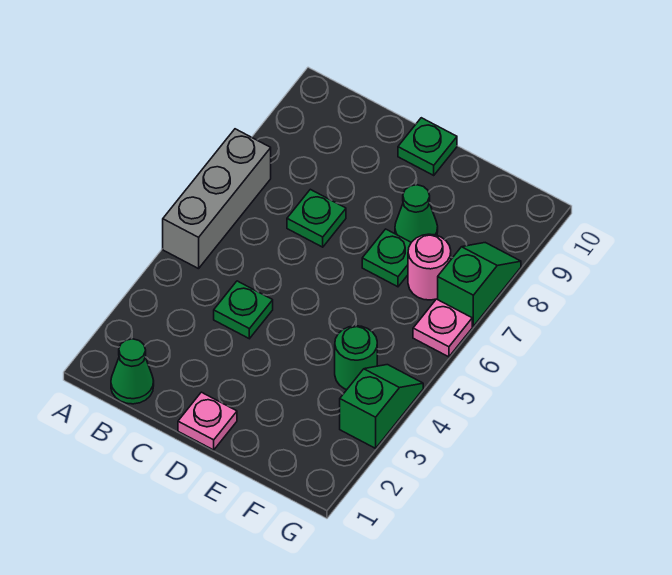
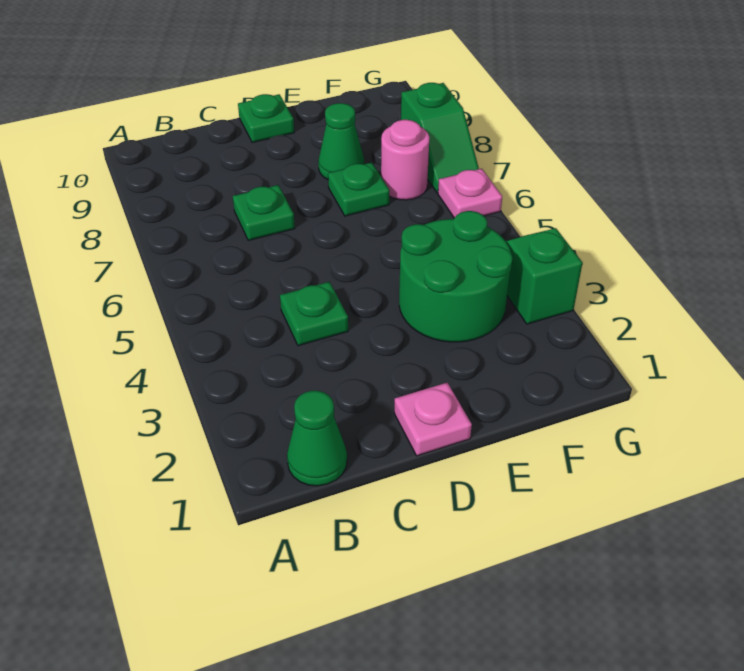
grey brick A5:A7 level 1 -> none
green round brick F4 level 1 -> green round brick E3:F4 level 1
green slope G7:G8 level 1 top 7 -> green slope G7:G8 level 1 top 8

